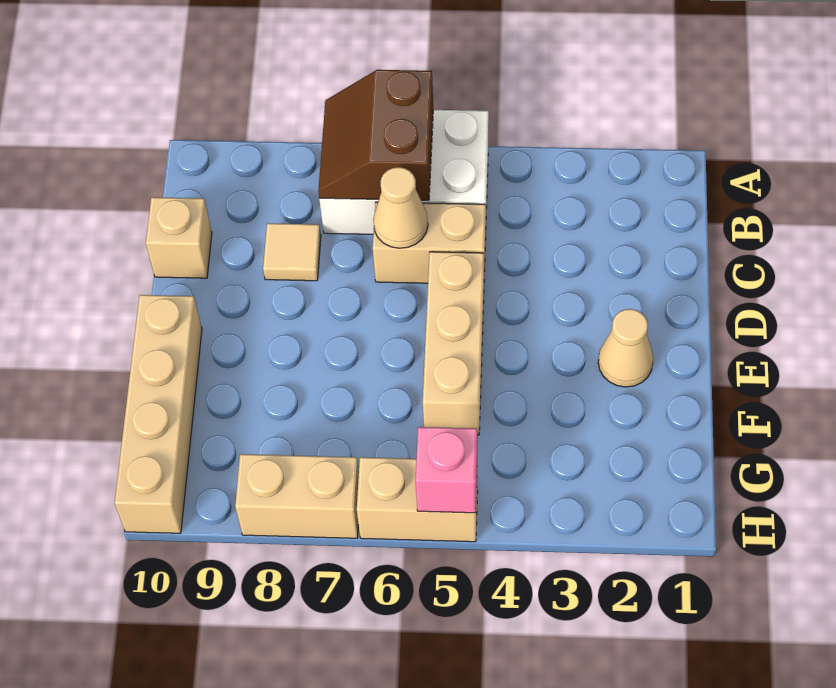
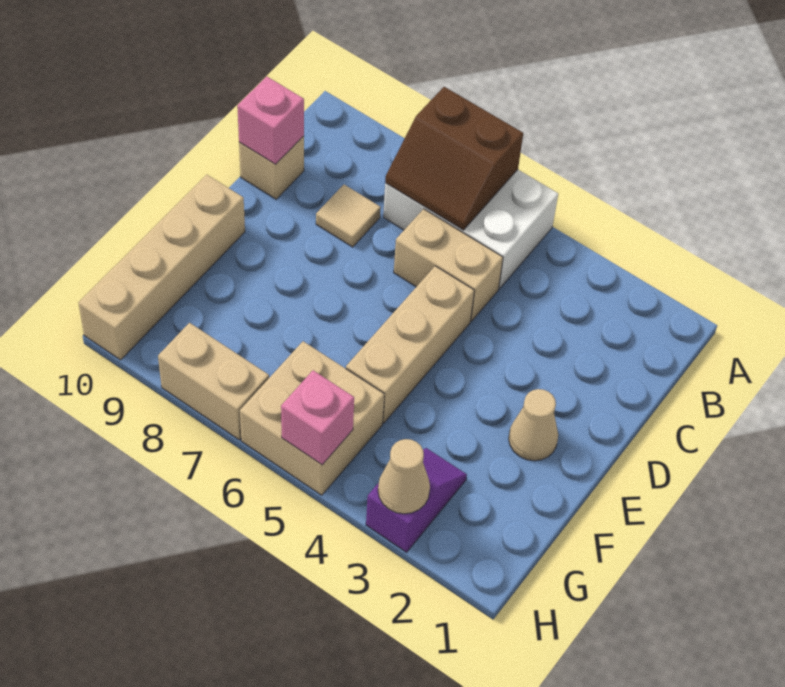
brown slope A6:B7 level 2 top 6 -> brown slope A6:B7 level 2 top A
tan cone C6 level 2 -> tan cone H3 level 2
none -> pink brick C10 level 2
none -> purple slope G3:H3 level 1 top H
tan brick H5:H6 level 1 -> tan brick G5:H6 level 1

